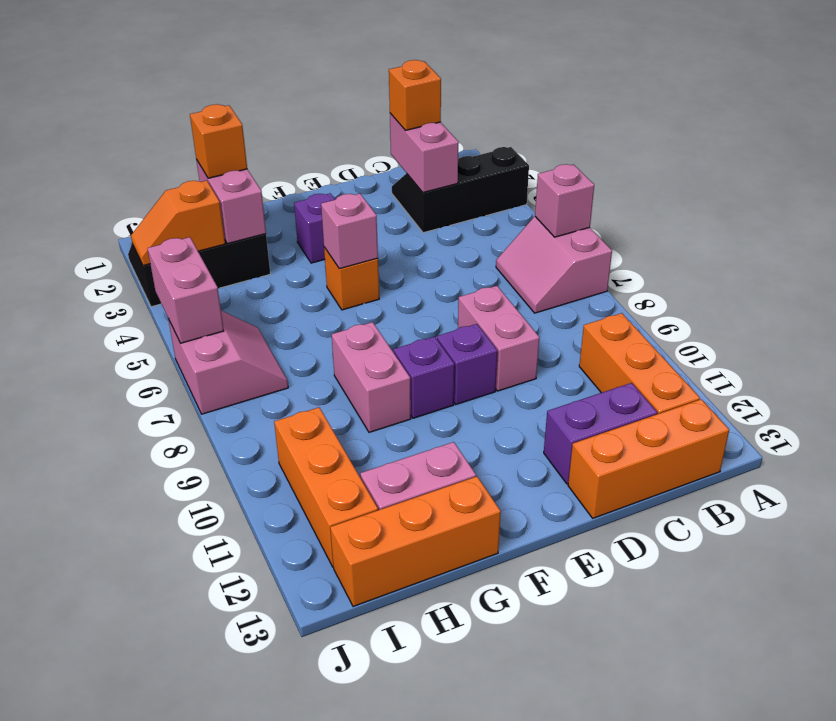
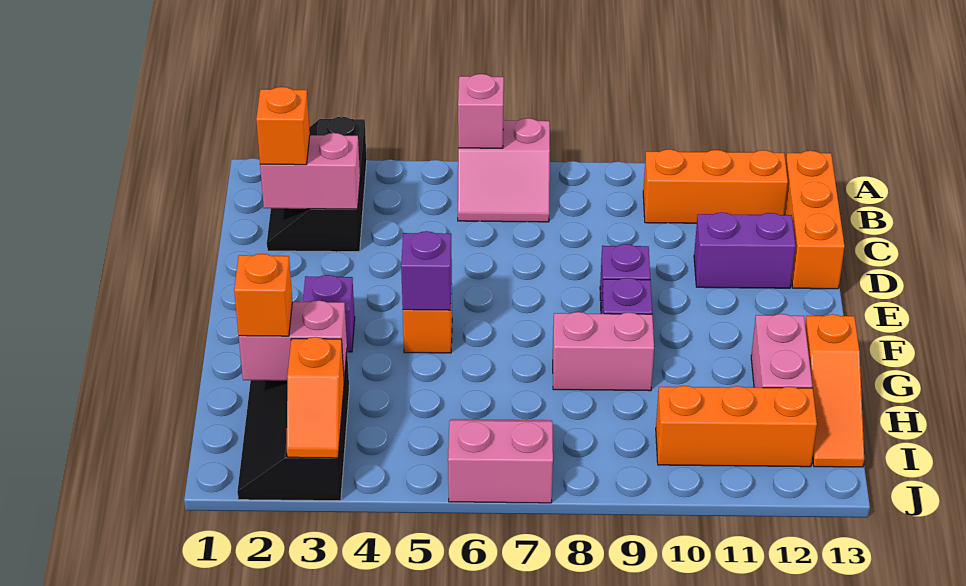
purple brick C12:D12 level 1 -> purple brick D11:D12 level 1
pink brick D8:D9 level 1 -> none
pink brick F5 level 2 -> purple brick F5 level 2
orange brick G13:I13 level 1 -> orange slope G13:I13 level 1 top G
pink brick J5:J6 level 2 -> none

